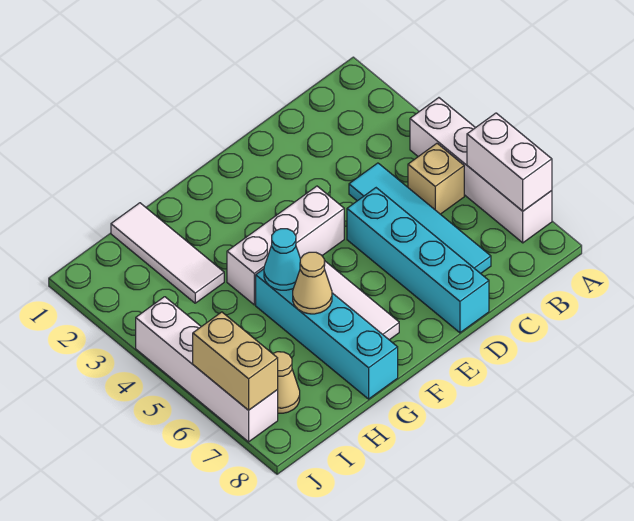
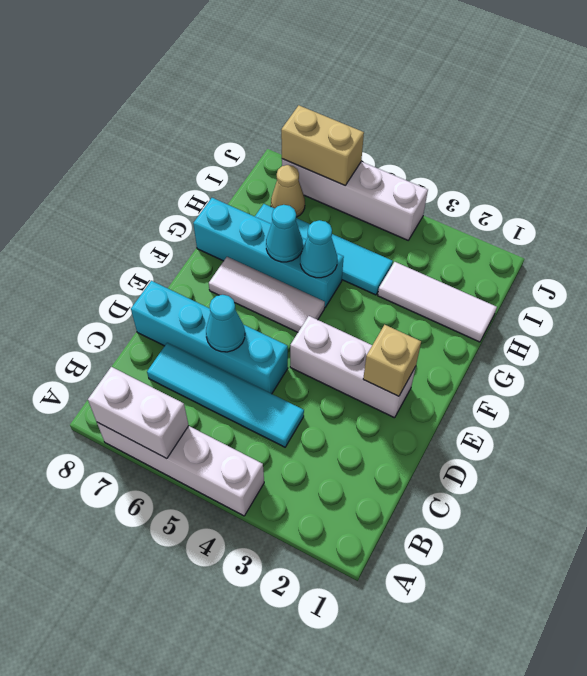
tan brick B5 level 1 -> tan brick E2 level 2
none -> cyan cone D6 level 2
white brick E4:G4 level 1 -> white brick E2:E4 level 1
tan cone G6 level 2 -> cyan cone G6 level 2
none -> cyan tile H4:H7 level 1

